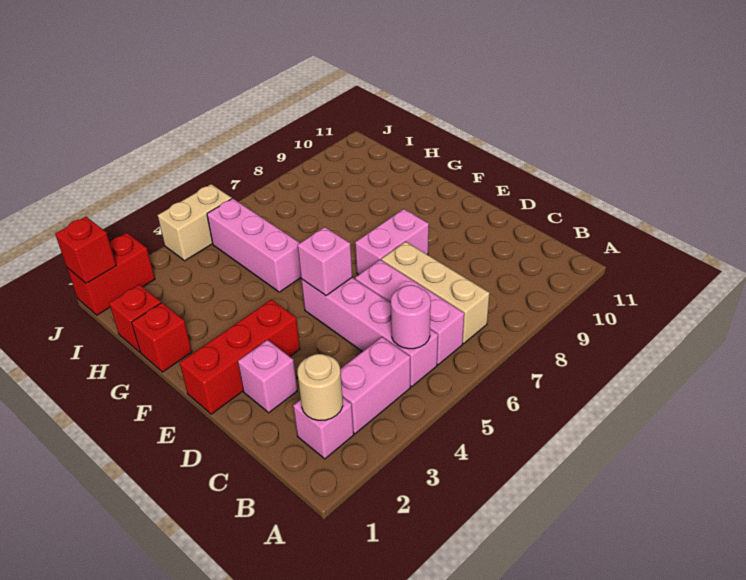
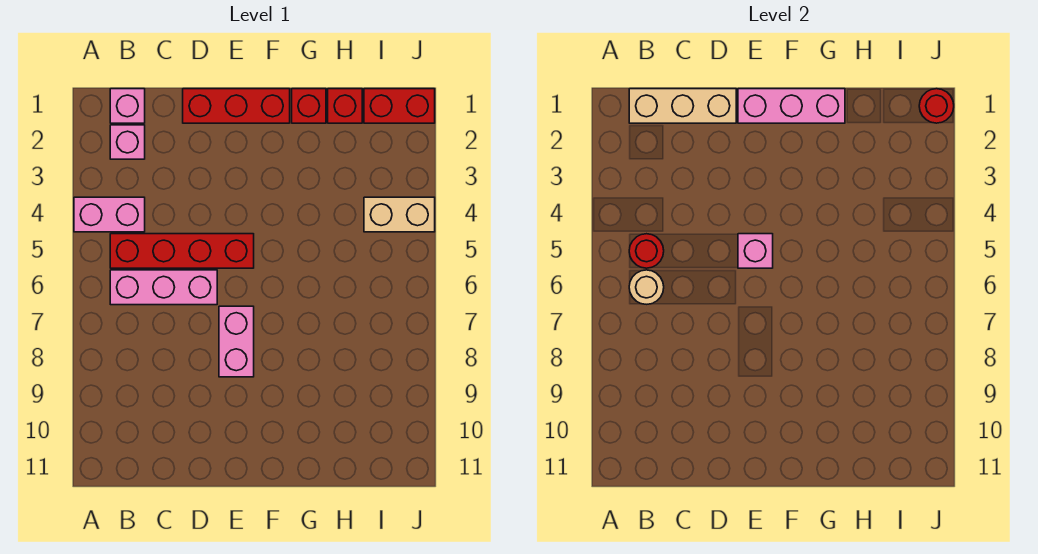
tan round brick B2 level 2 -> tan round brick B6 level 2
pink brick B3:B4 level 1 -> pink brick A4:B4 level 1
pink brick B5:E5 level 1 -> red brick B5:E5 level 1
pink round brick B5 level 2 -> red round brick B5 level 2
tan brick B7:D7 level 1 -> tan brick B1:D1 level 2
pink brick D2 level 1 -> pink brick B1 level 1
red brick E1:E3 level 1 -> red brick D1:F1 level 1
pink brick G5:I5 level 1 -> pink brick E1:G1 level 2
red brick J1:J2 level 1 -> red brick I1:J1 level 1
red brick J1 level 2 -> red round brick J1 level 2
tan brick J4:J5 level 1 -> tan brick I4:J4 level 1

